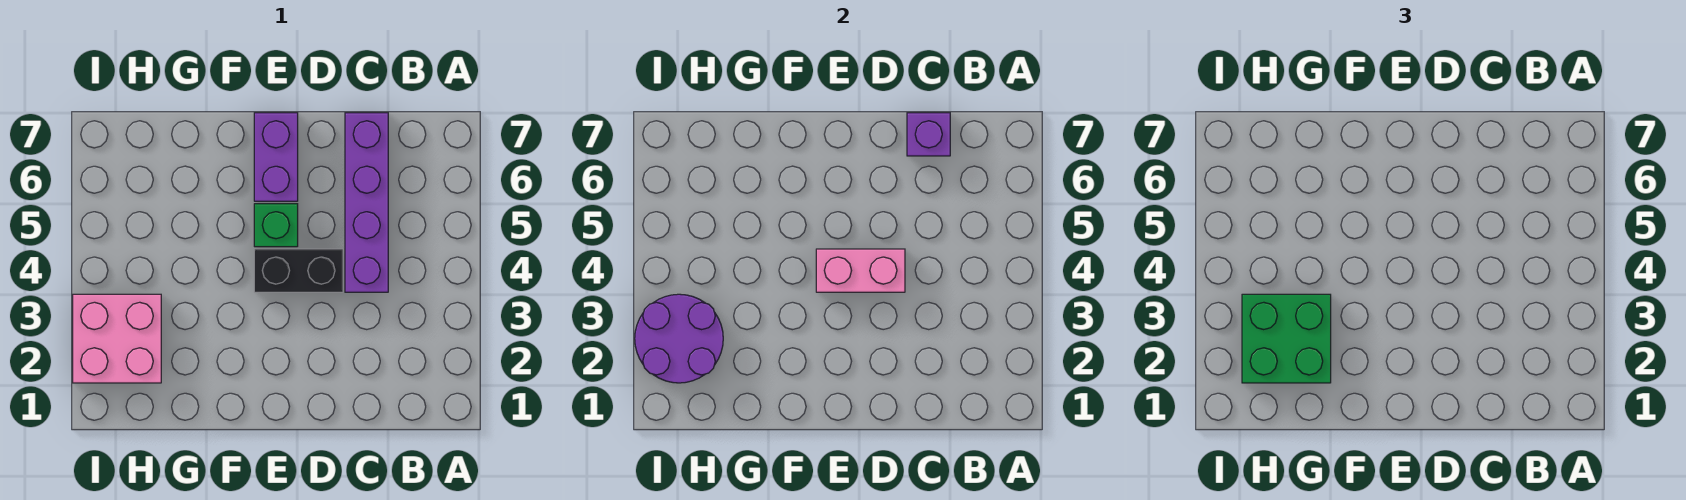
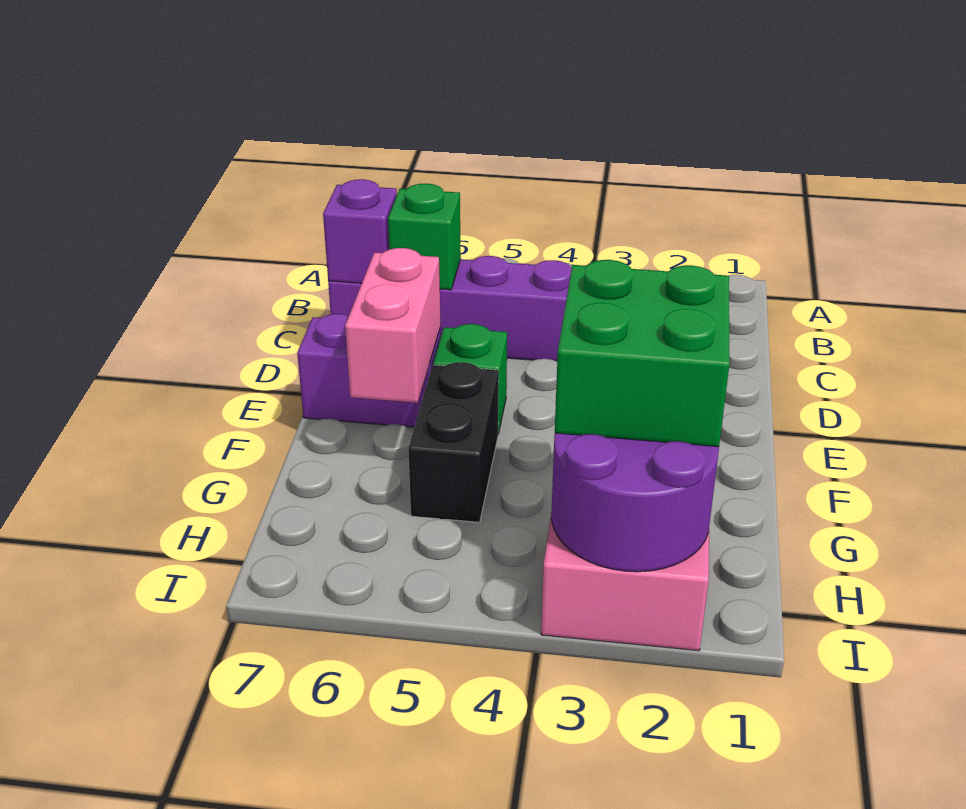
none -> green brick C6 level 2
black brick D4:E4 level 1 -> black brick F5:G5 level 1
pink brick D4:E4 level 2 -> pink brick E6:F6 level 2

